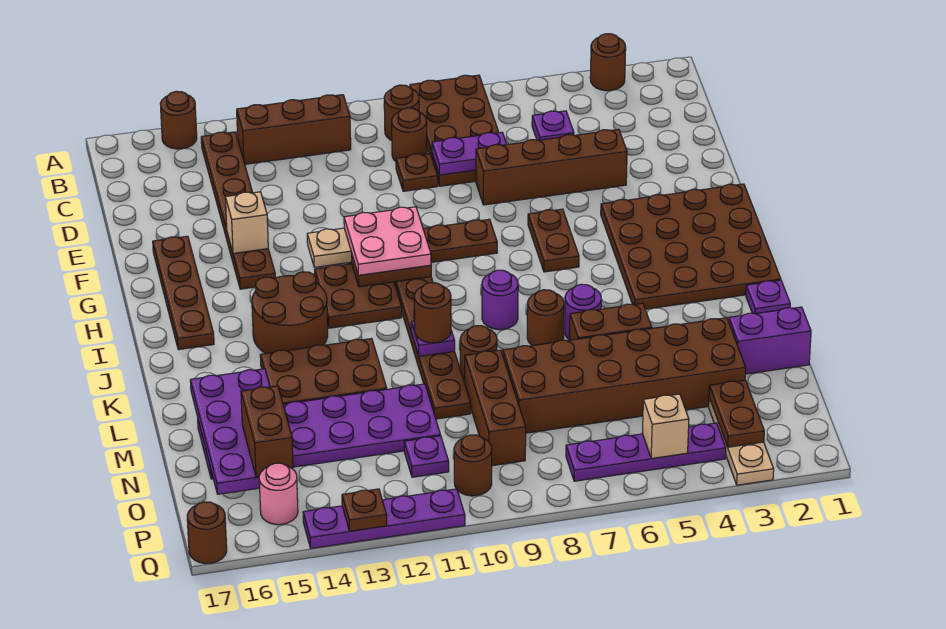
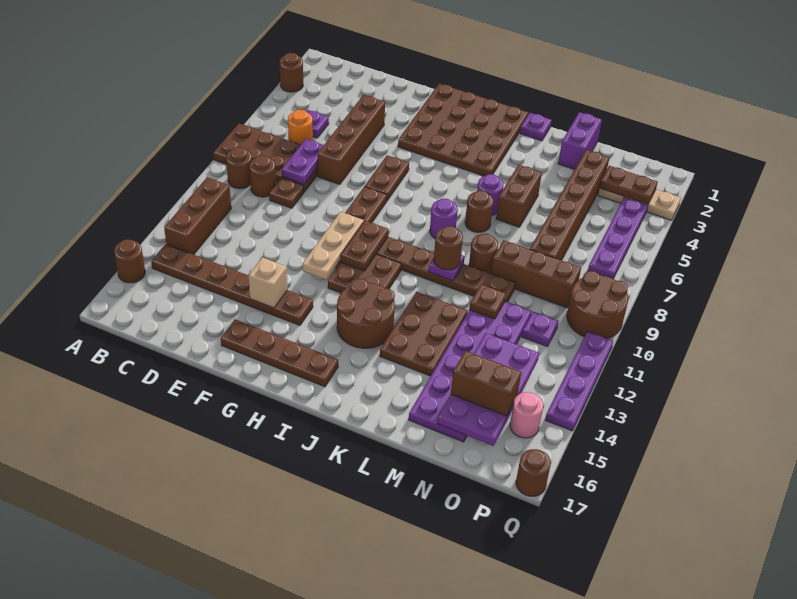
none -> orange round brick C6 level 1
brown plate G6:H6 level 1 -> brown plate G6:G7 level 1
pink plate G10:H11 level 3 -> none
purple plate L15:O16 level 2 -> purple plate N13:O16 level 2
brown brick M3:N8 level 1 -> brown brick N3:N8 level 1
tan brick P5 level 2 -> none
brown round brick P10 level 1 -> brown round brick P9:Q10 level 1
brown plate Q13 level 2 -> brown plate M11 level 2

